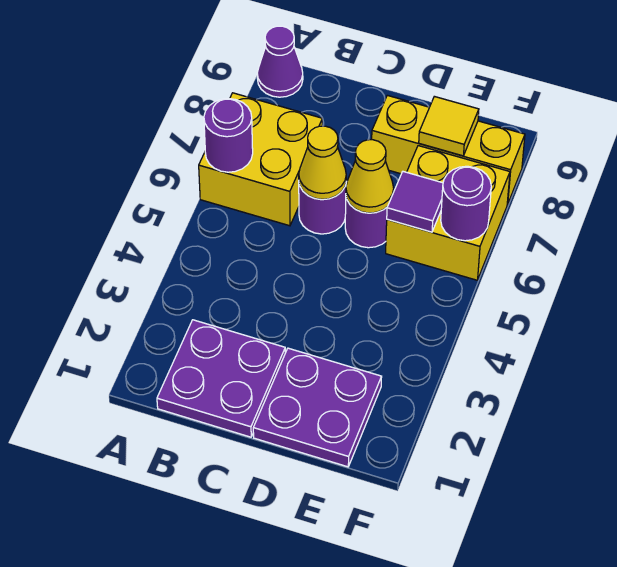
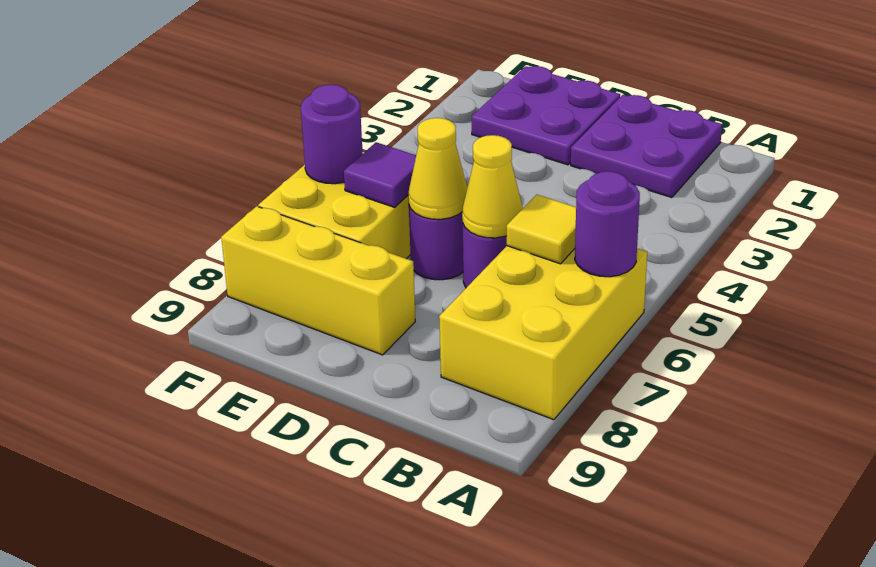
yellow brick A6:B7 level 1 -> yellow brick A6:B8 level 1
purple cone A9 level 1 -> none
yellow tile E8 level 2 -> yellow tile B6 level 2

